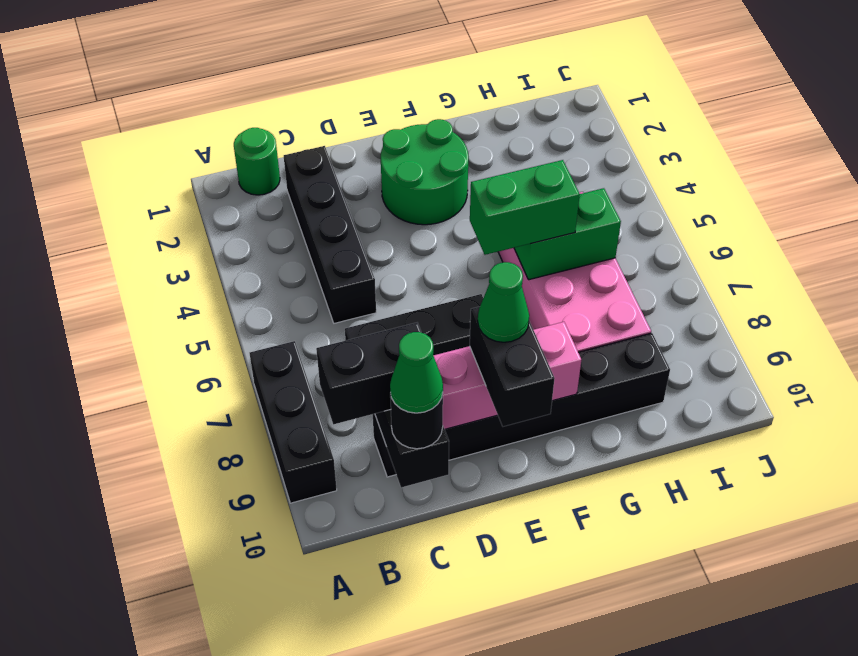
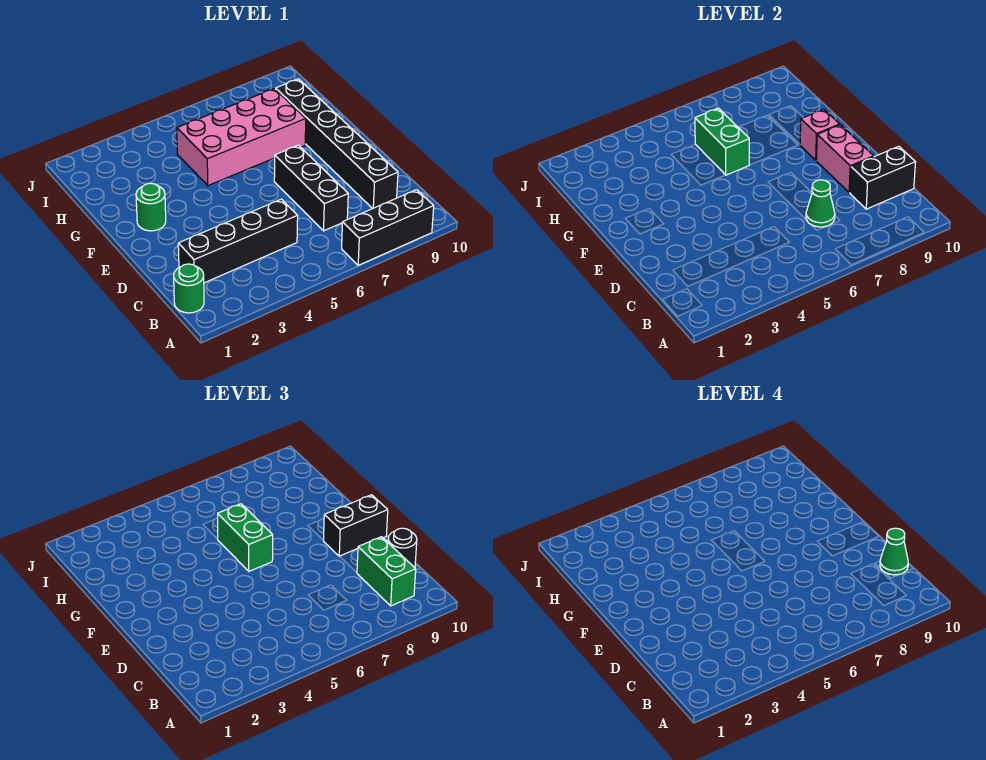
black brick B9:C9 level 3 -> green brick B9:C9 level 3
green round brick E2:F3 level 1 -> green round brick F2 level 1
green cone E9 level 4 -> green cone C7 level 2

